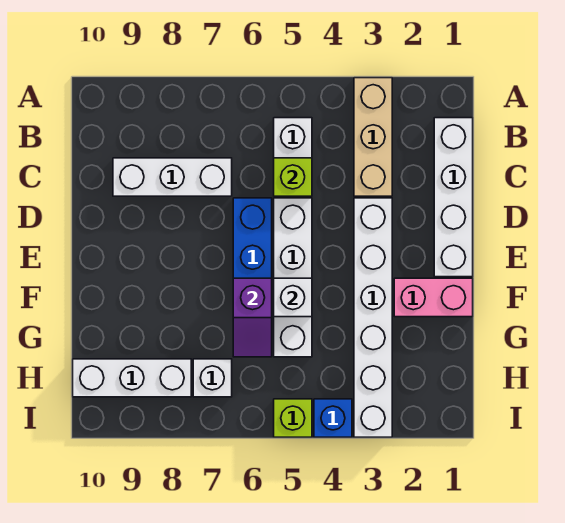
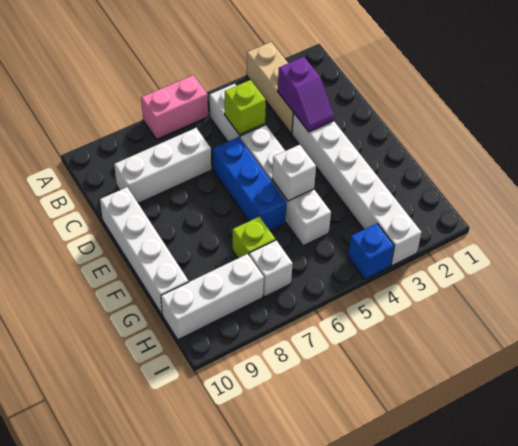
white brick B1:E1 level 1 -> white brick D10:G10 level 1
pink brick F1:F2 level 1 -> pink brick A6:A7 level 1
purple slope F6:G6 level 2 top F -> purple slope C3:D3 level 2 top C
lime brick I5 level 1 -> lime brick G7 level 1

